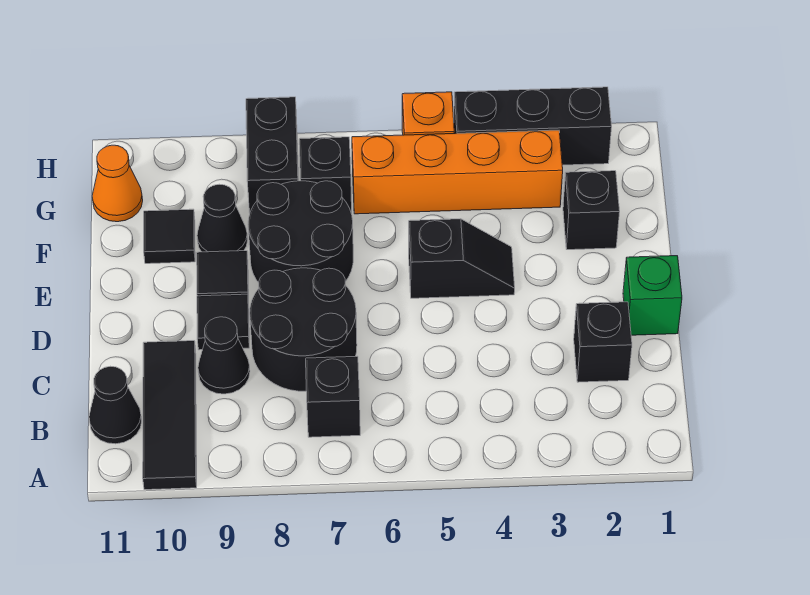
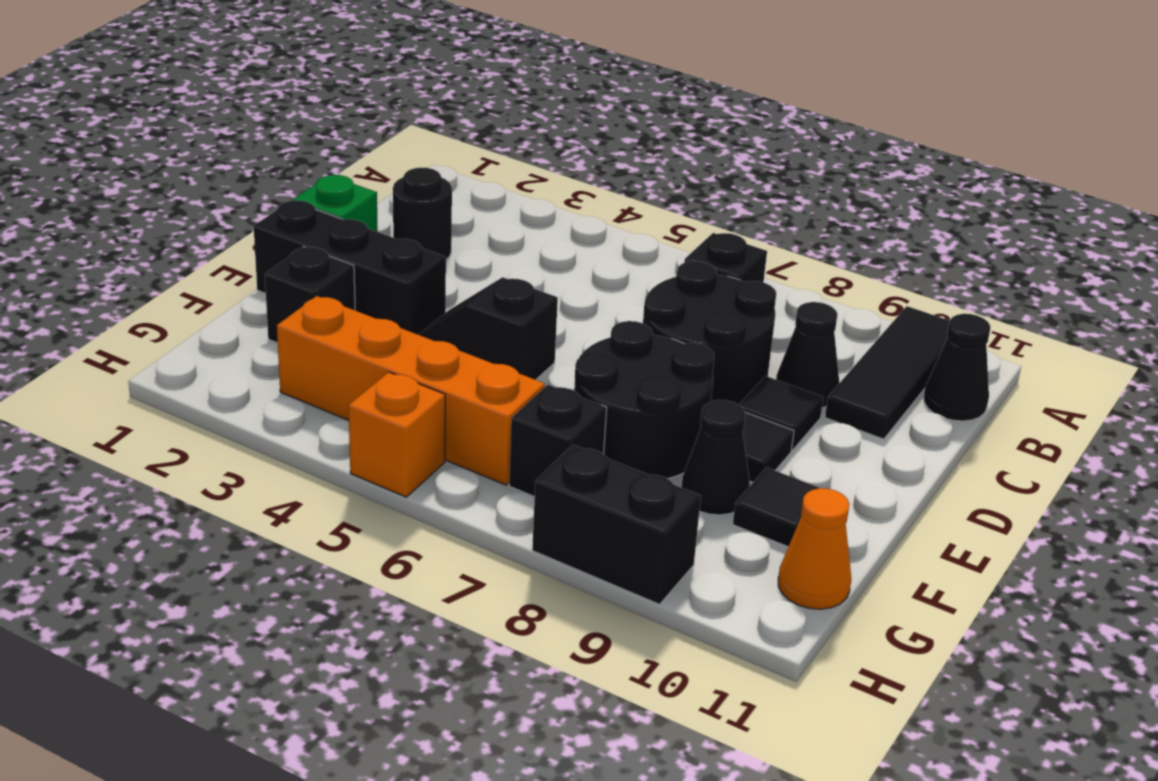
black brick C2 level 1 -> black round brick C2 level 1
black brick G8:H8 level 1 -> black brick H8:H9 level 1
black brick H2:H4 level 1 -> black brick E1:E3 level 1

